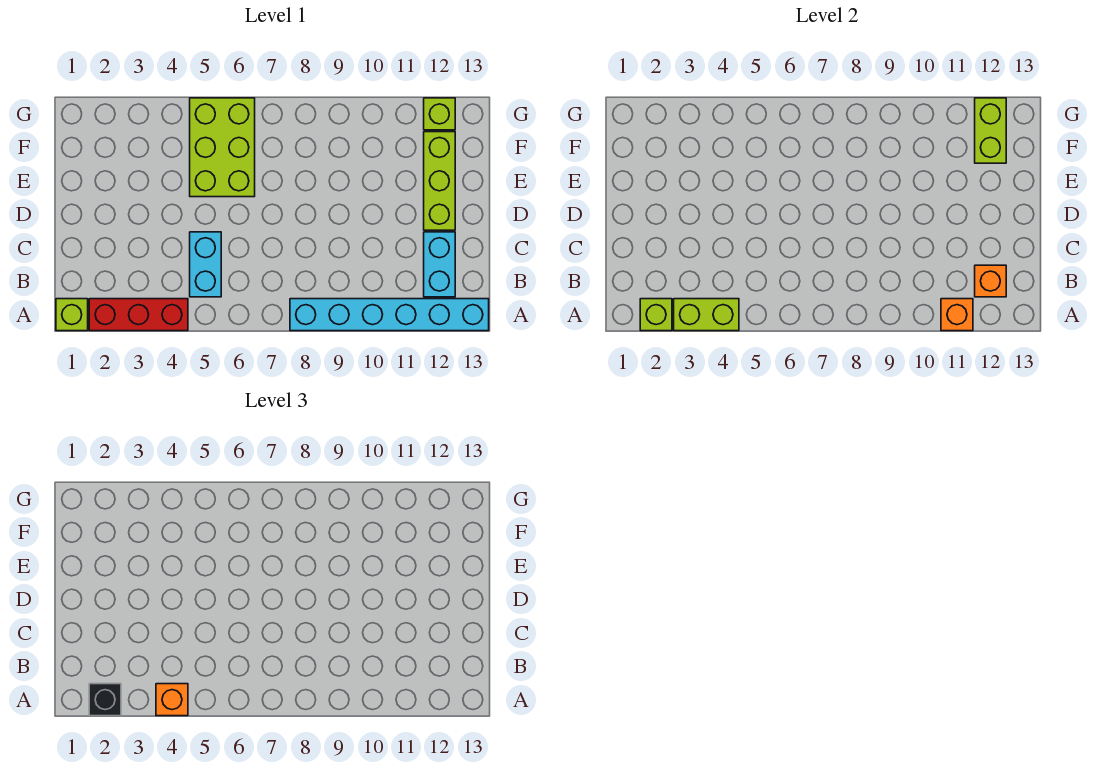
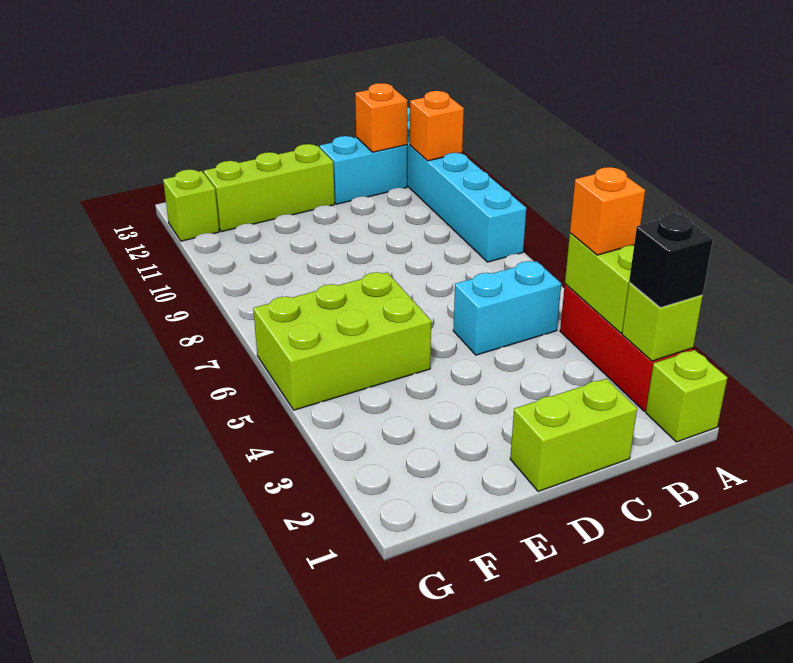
lime brick F12:G12 level 2 -> lime brick C1:D1 level 1

